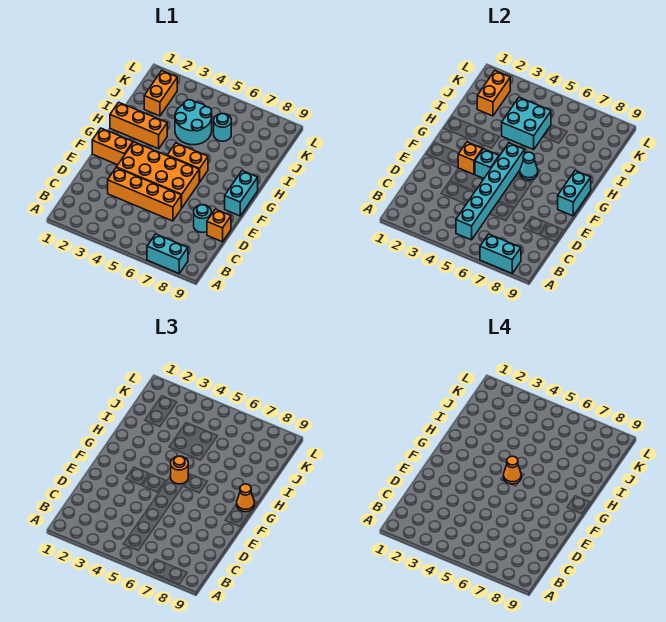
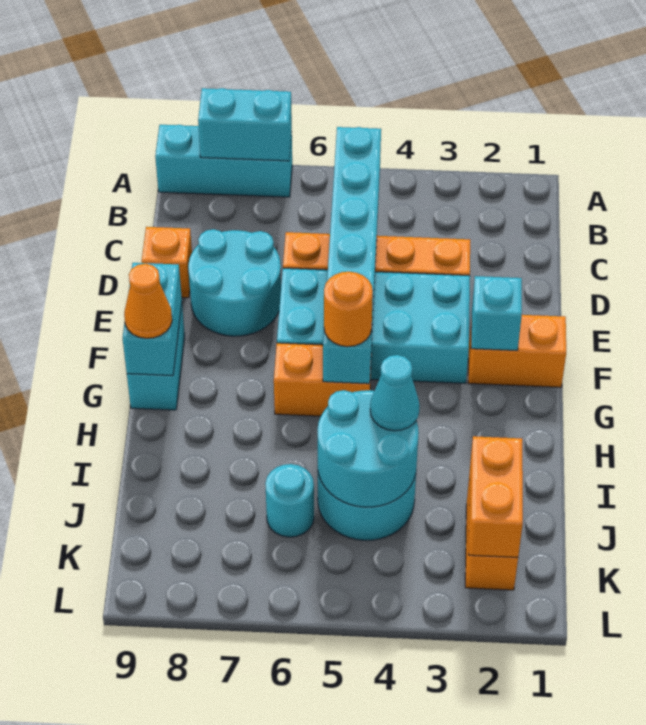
cyan brick A7:A8 level 1 -> cyan brick A7:A9 level 1
cyan round brick D8 level 1 -> cyan round brick D7:E8 level 1
orange brick E3:F6 level 1 -> cyan brick E3:F6 level 1
orange brick F3 level 2 -> none
cyan brick F4 level 2 -> cyan brick F2 level 2
orange cone G5 level 4 -> none
cyan cone G6 level 2 -> cyan cone I4 level 3
orange brick H1:H3 level 1 -> none
cyan brick I4:J5 level 2 -> cyan round brick I4:J5 level 2

